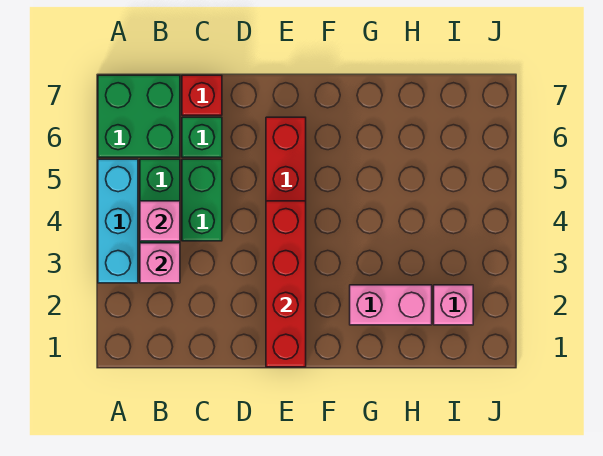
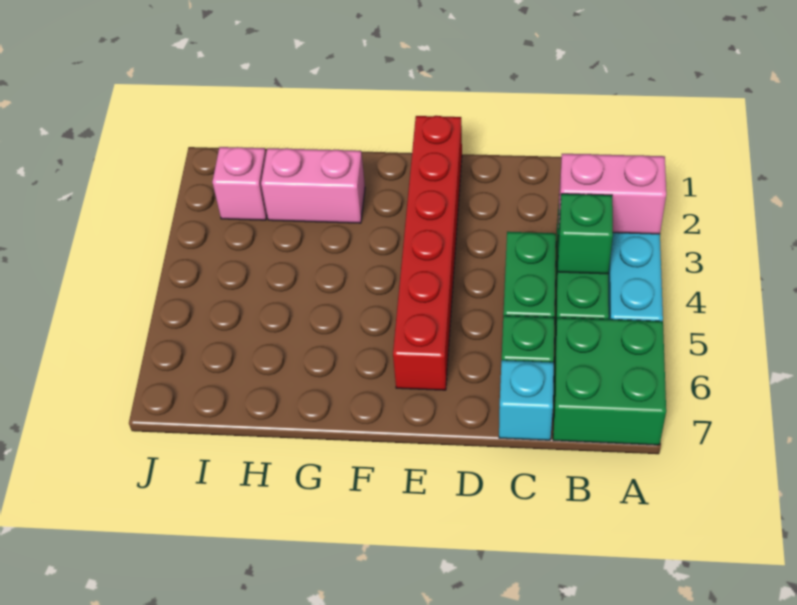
pink brick B3 level 2 -> pink brick A3:B3 level 2
pink brick B4 level 2 -> green brick B4 level 2
red brick C7 level 1 -> cyan brick C7 level 1
red brick E1:E4 level 2 -> none

